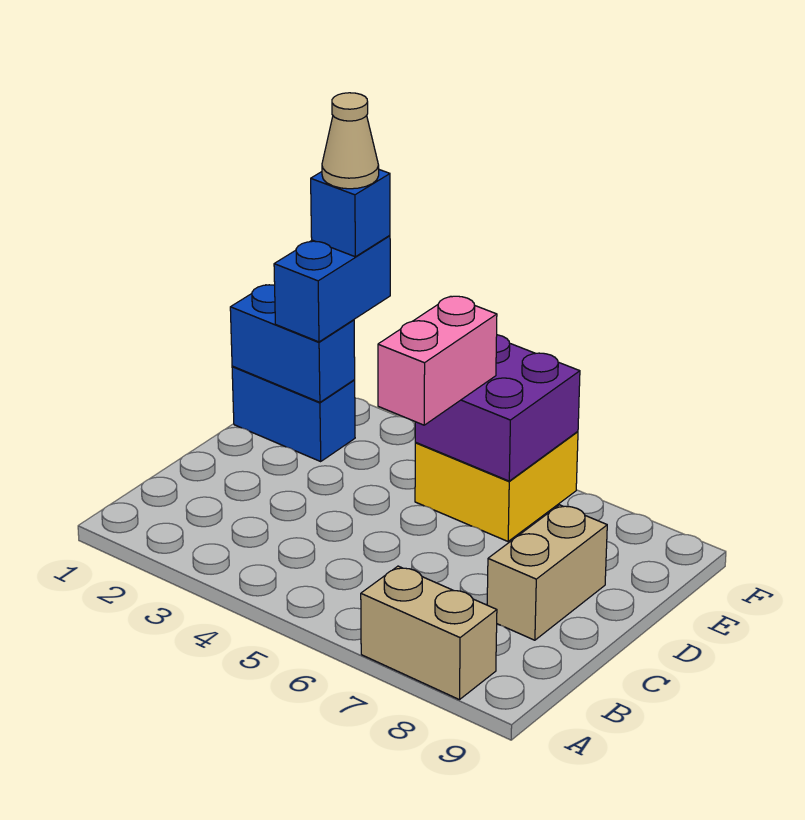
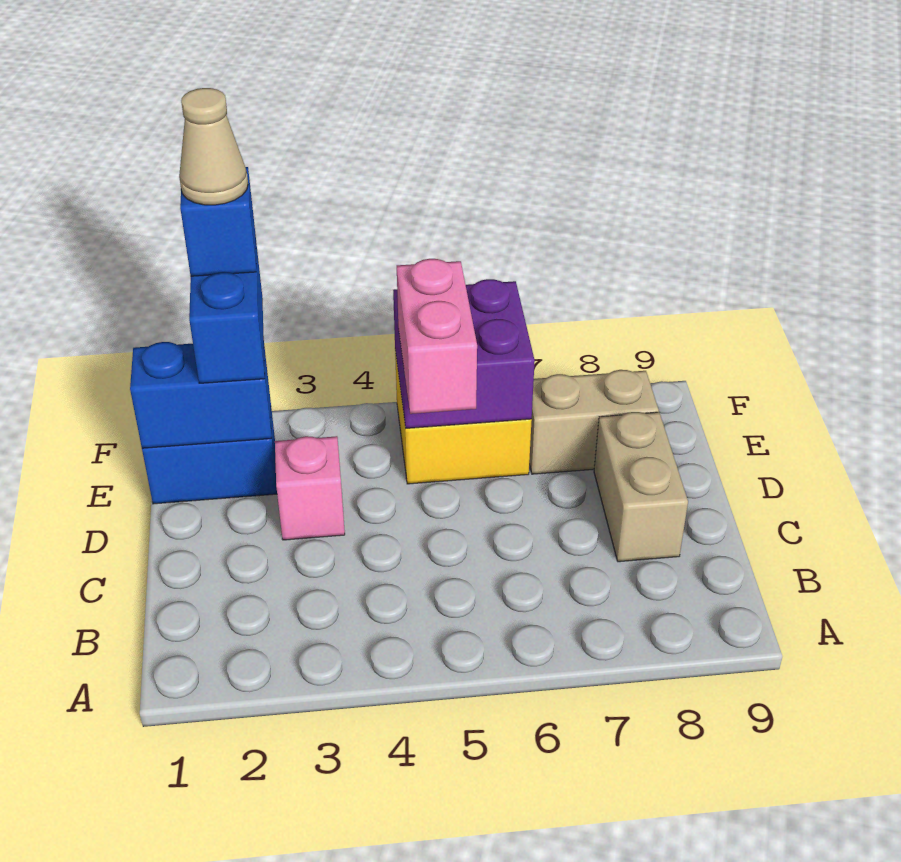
tan brick A7:A8 level 1 -> tan brick E7:E8 level 1
none -> pink brick D3 level 1

